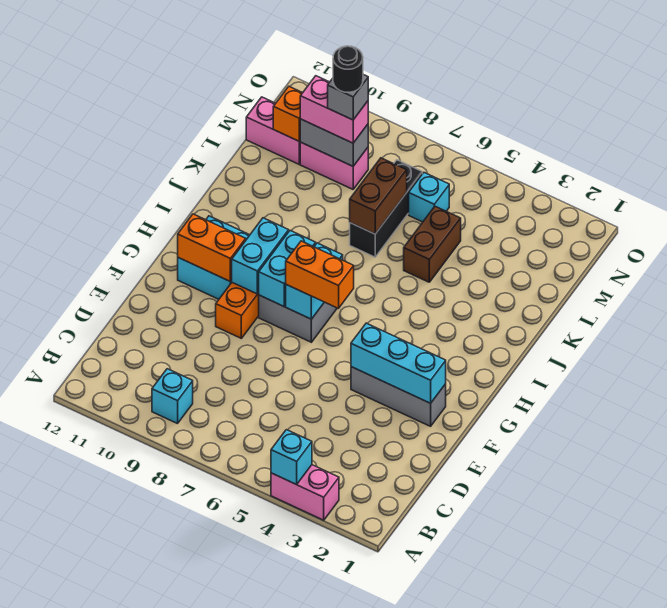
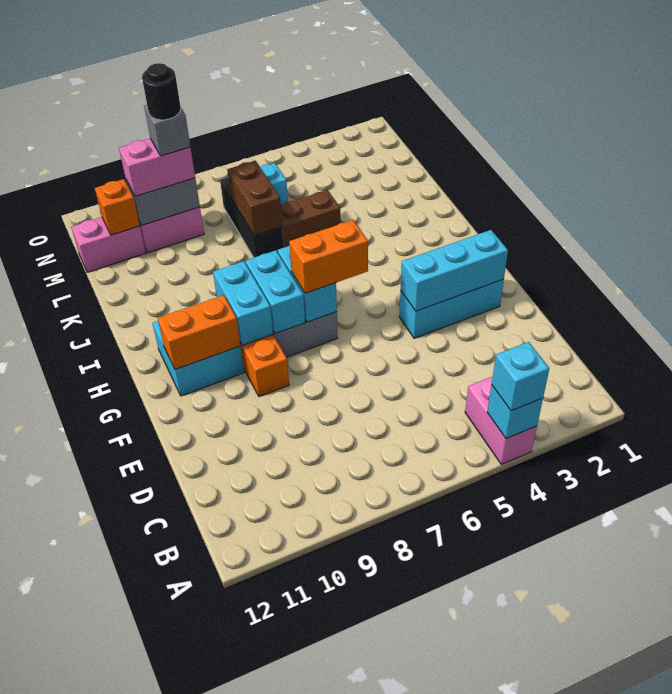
pink brick A3:A4 level 1 -> pink brick A4:B4 level 1
cyan brick B9 level 1 -> cyan brick A4 level 3
grey brick F2:F4 level 1 -> cyan brick F2:F4 level 1
brown brick K5:L5 level 1 -> brown brick K5:K6 level 1

